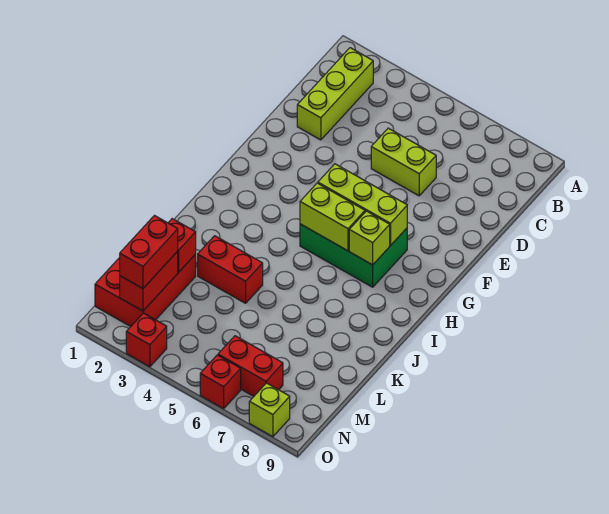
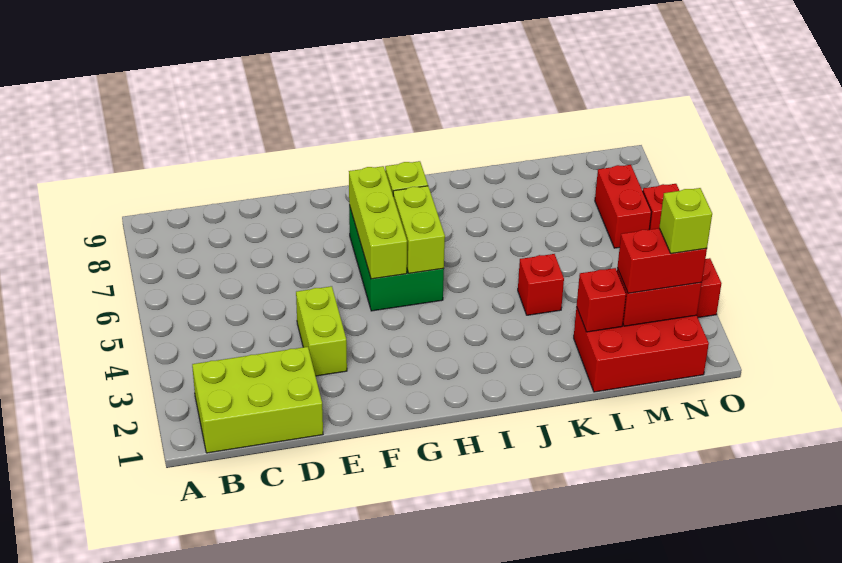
lime brick B2:D2 level 1 -> lime brick B1:D2 level 1
lime brick D5:D6 level 1 -> lime brick E3:E4 level 1
red brick K3:K4 level 1 -> red brick K4 level 1
lime brick O8 level 1 -> lime brick N2 level 4

